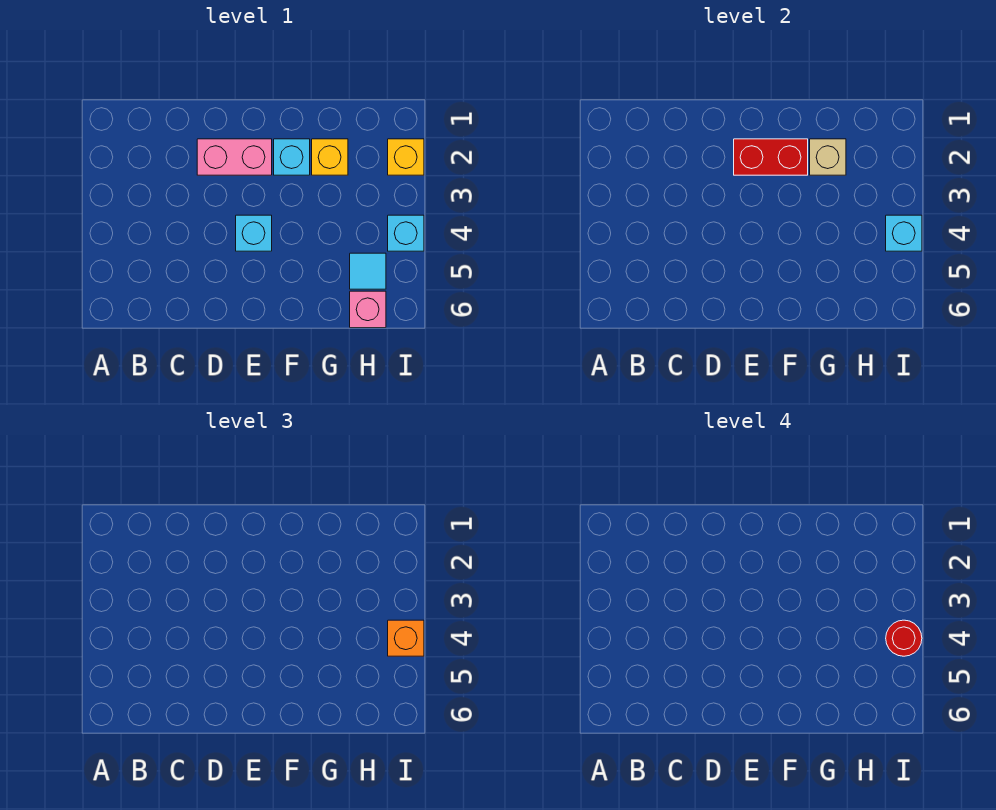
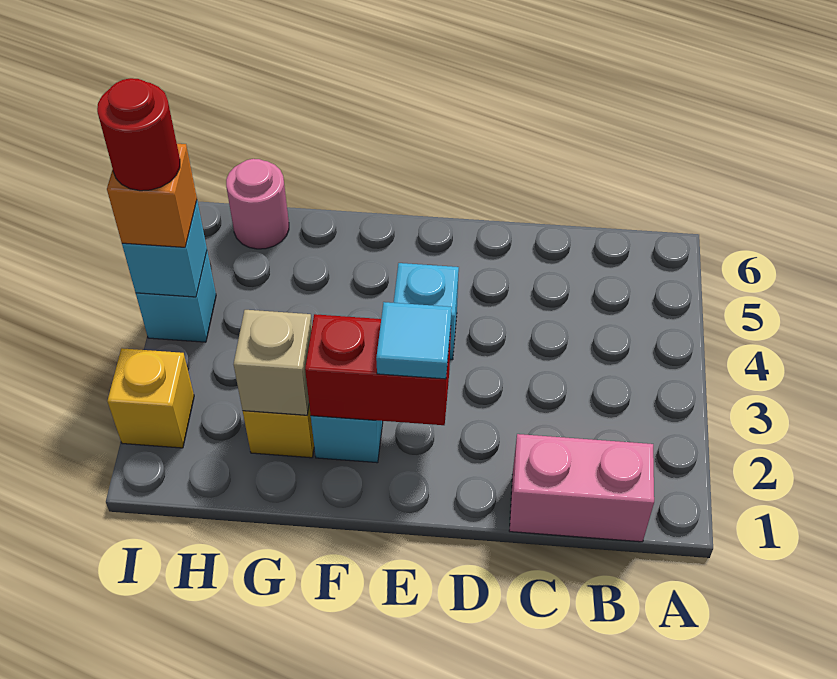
pink brick D2:E2 level 1 -> pink brick B1:C1 level 1
cyan tile H5 level 1 -> cyan tile E2 level 3
pink brick H6 level 1 -> pink round brick H6 level 1

